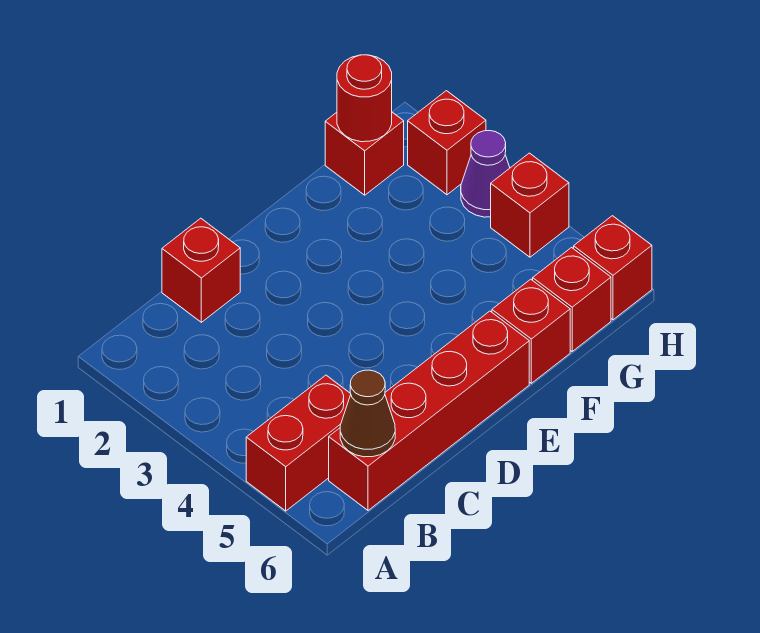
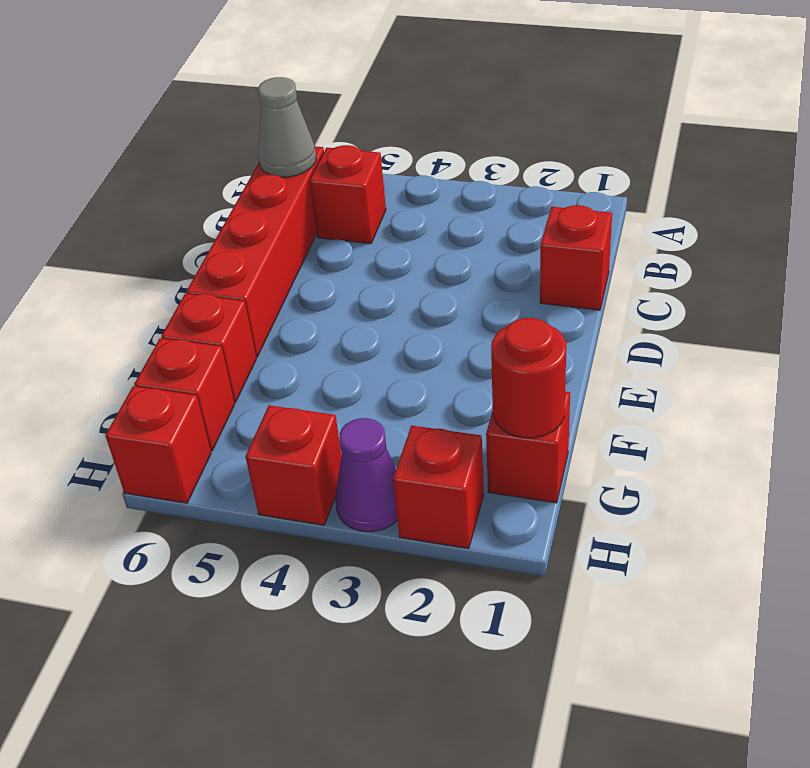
red brick A5:B5 level 1 -> red brick B5 level 1
brown cone B6 level 2 -> grey cone B6 level 2

